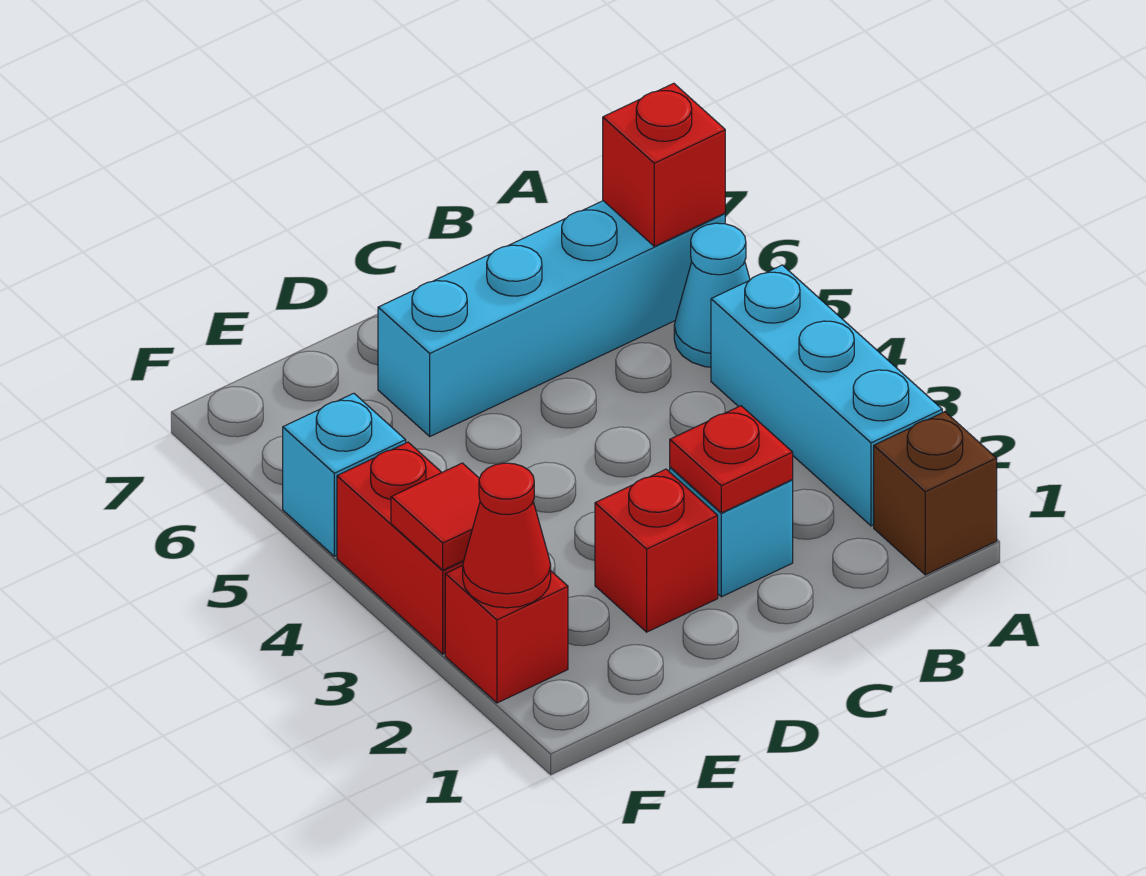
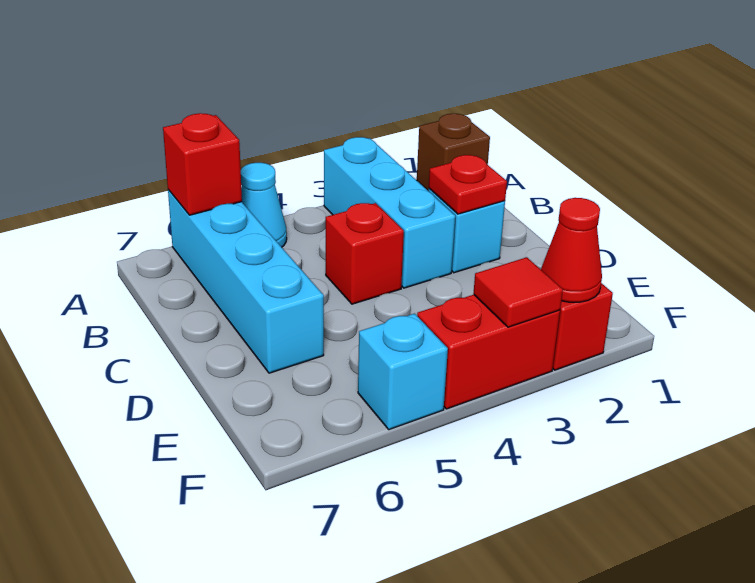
cyan brick A2:A4 level 1 -> cyan brick A3:C3 level 1
red brick D2 level 1 -> red brick C4 level 1

